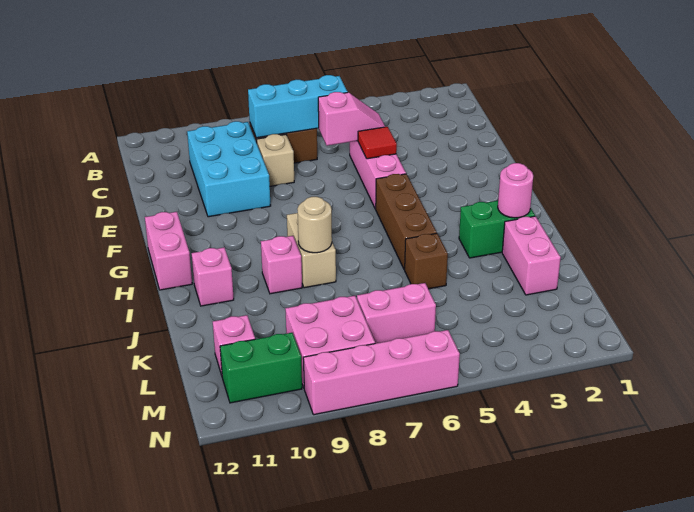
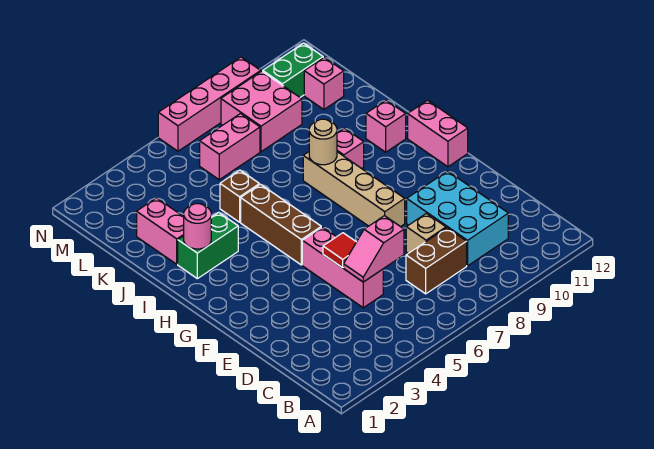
cyan brick C6:C8 level 2 -> none
tan brick H8:I8 level 1 -> tan brick F8:I8 level 1

